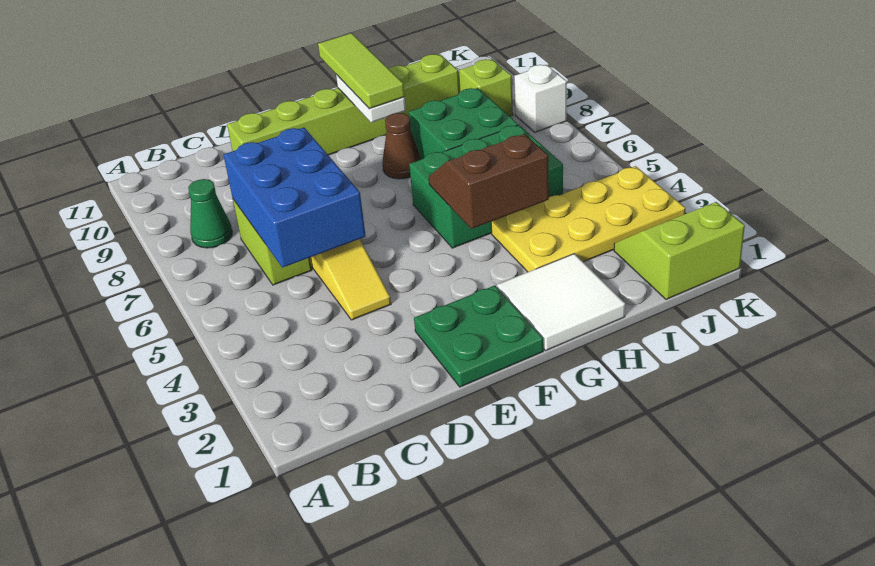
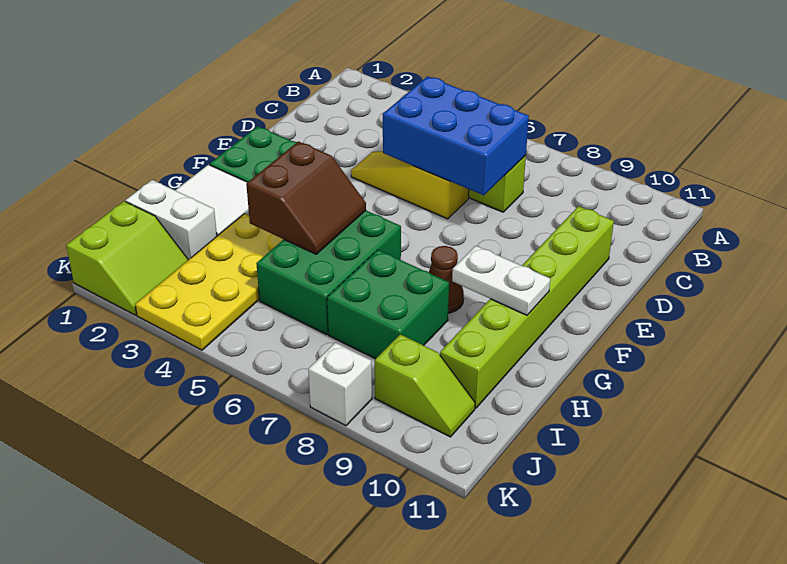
green cone B8 level 1 -> none
lime tile G9:G11 level 3 -> none
none -> white brick I1:I2 level 1

